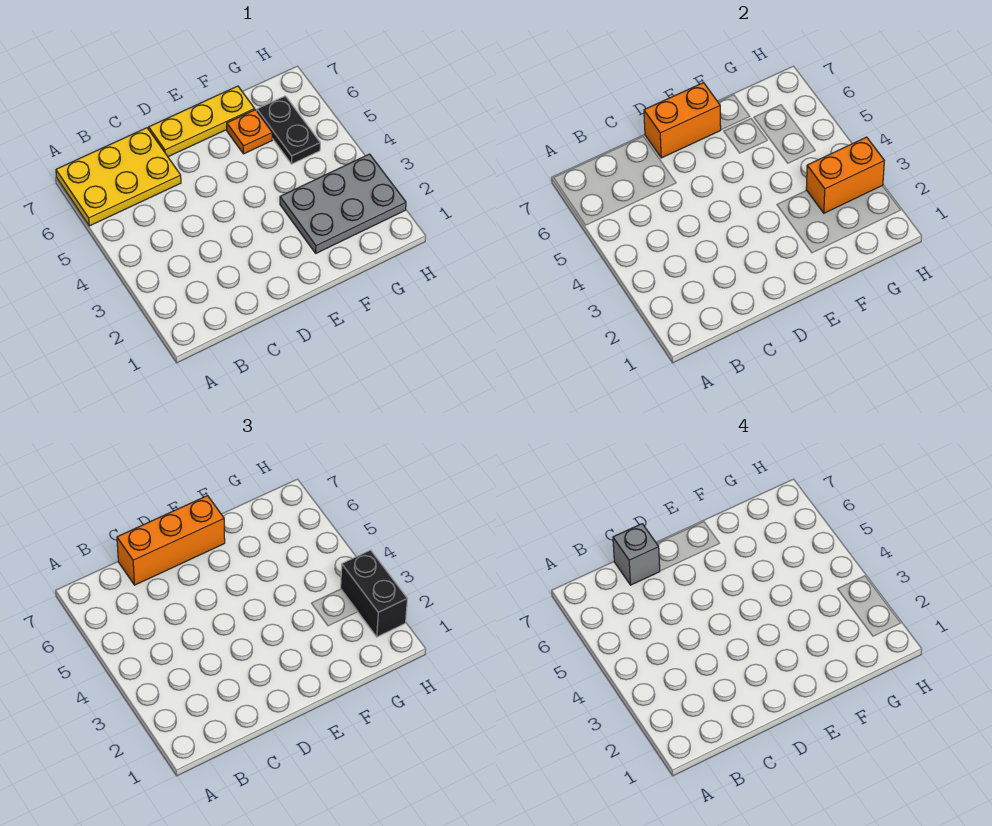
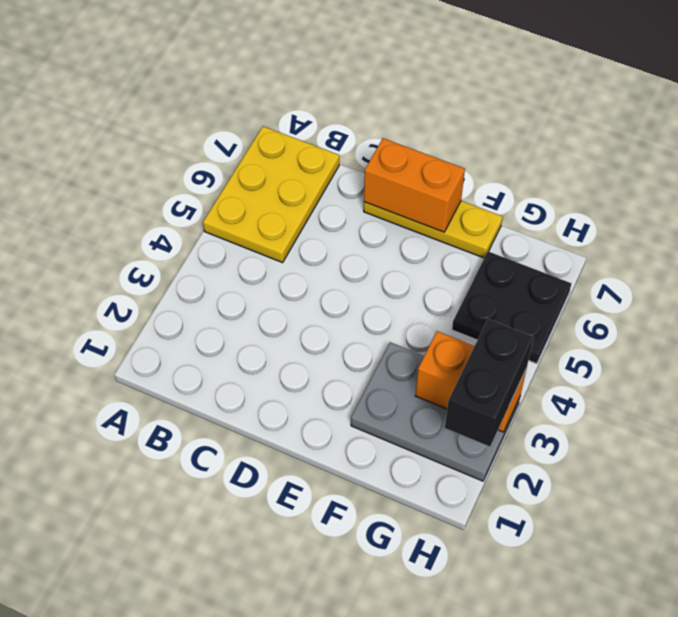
yellow plate A6:C7 level 1 -> yellow plate A5:B7 level 1
orange brick C7:E7 level 3 -> none
grey brick C7 level 4 -> none
orange plate F6 level 1 -> none
black plate G5:G6 level 1 -> black plate G5:H6 level 1

